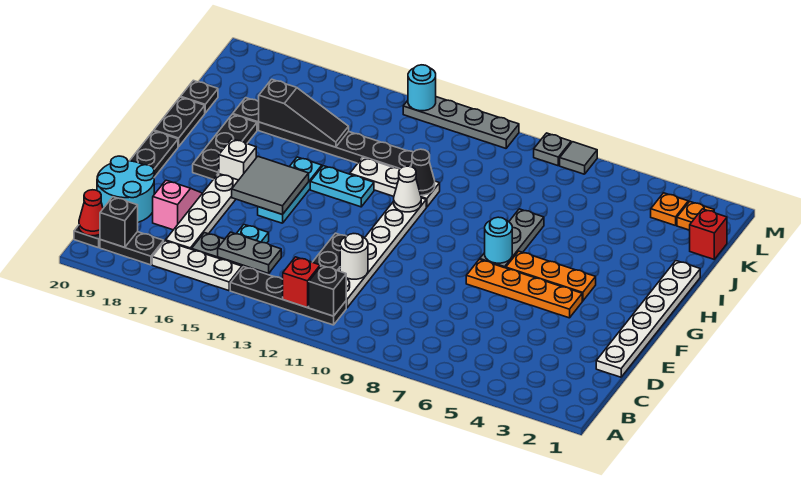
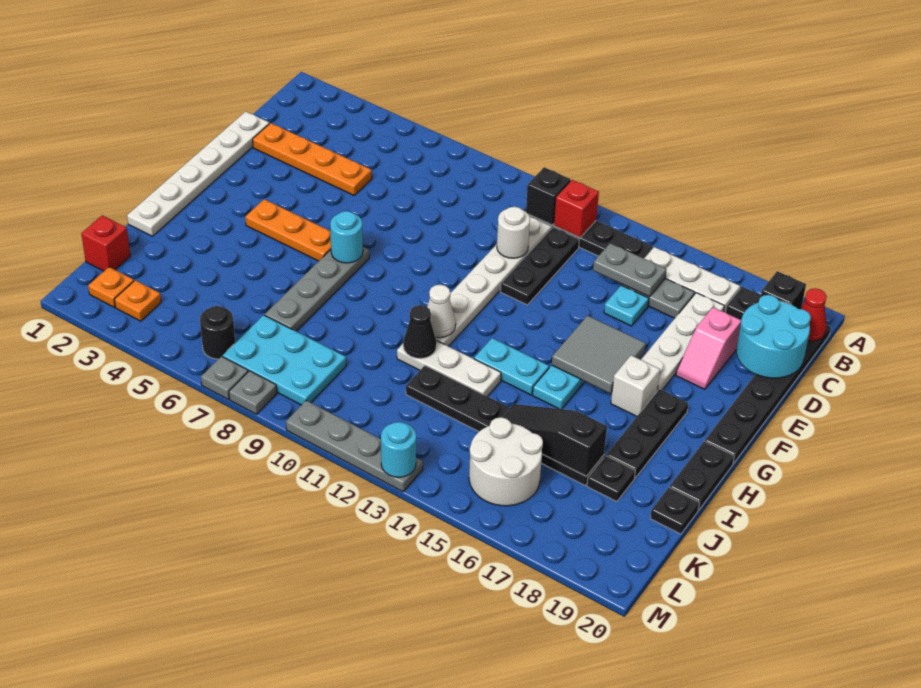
orange plate F4:F7 level 1 -> orange plate D2:D5 level 1
grey plate G7:I7 level 1 -> grey plate G7:J7 level 1
none -> cyan plate K7:L9 level 1
none -> white round brick K15:L16 level 1
none -> black round brick L6 level 1
grey tile M7 level 1 -> grey plate M7 level 1

